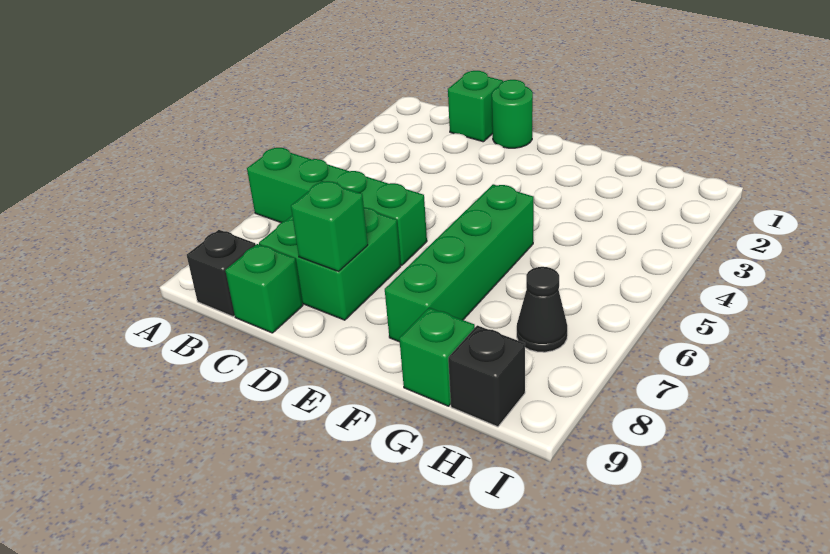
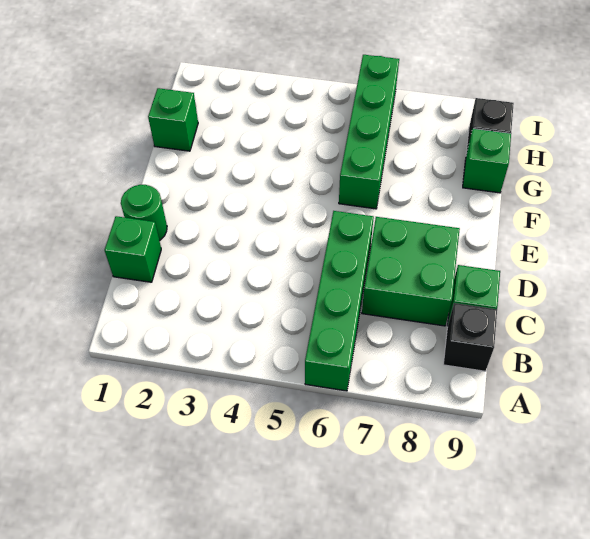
green brick D8 level 2 -> green brick G1 level 1
green brick F5:F8 level 1 -> green brick F6:I6 level 1
black cone H7 level 1 -> none

